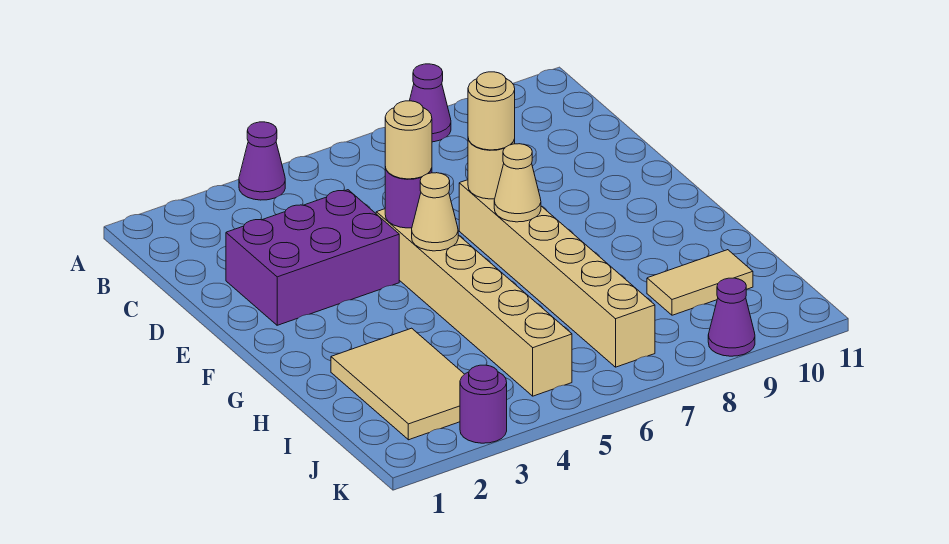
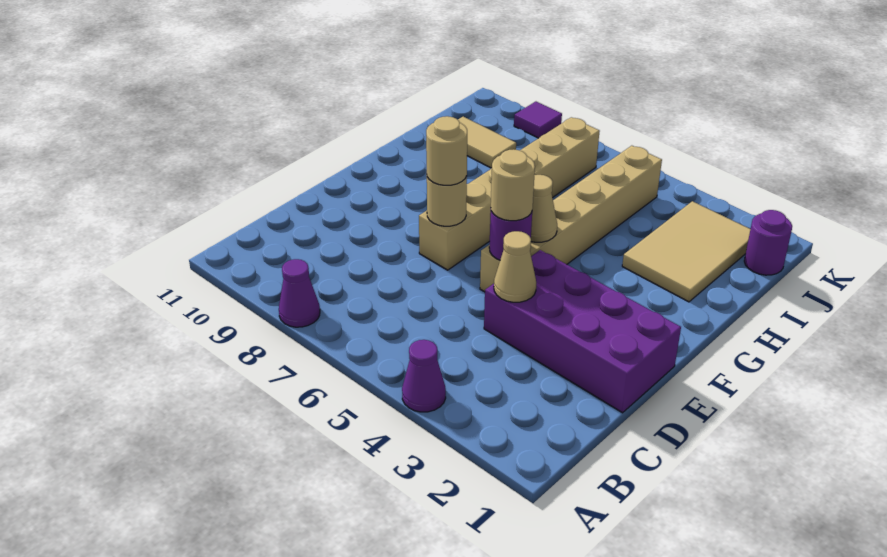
purple brick D2:E4 level 1 -> purple brick D1:E4 level 1
tan cone F7 level 2 -> tan cone D4 level 2
purple round brick K3 level 1 -> purple round brick J1 level 1
purple cone K9 level 1 -> purple tile K9 level 1

